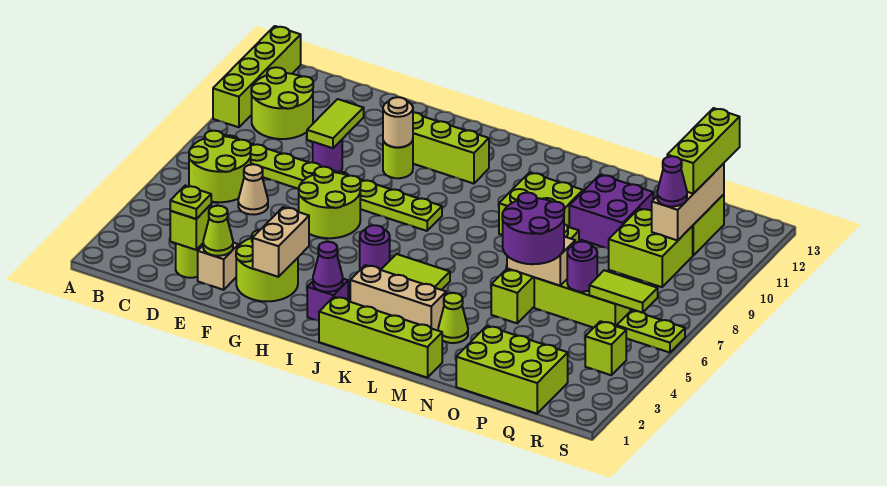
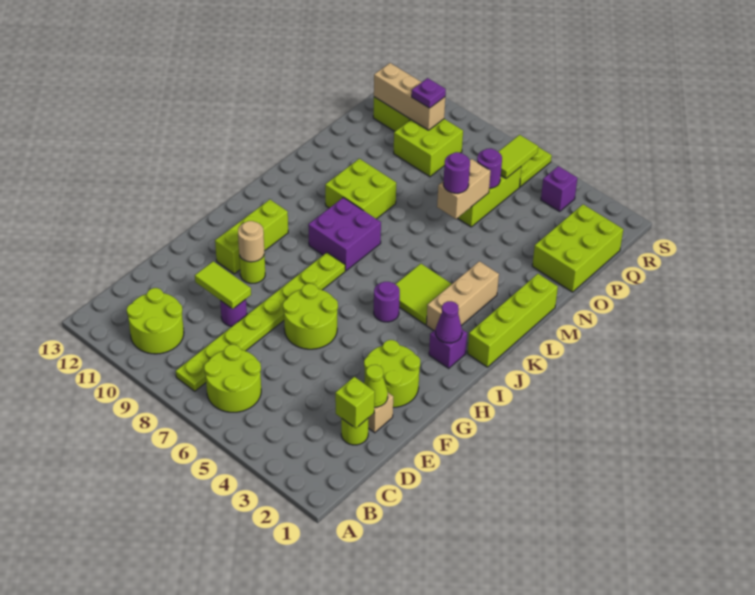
lime brick A10:A13 level 1 -> none
lime plate D2 level 3 -> none
tan cone D6 level 1 -> none
tan brick G2:G3 level 2 -> none
lime cone M3 level 1 -> none
lime brick N5:N8 level 1 -> none
purple round brick N5:O6 level 3 -> purple round brick N6 level 3
purple brick N10:O11 level 1 -> purple brick J8:K9 level 1
purple cone Q10 level 3 -> purple plate Q10 level 3
lime brick Q11:Q13 level 3 -> none
lime brick R4 level 1 -> purple brick R4 level 1

